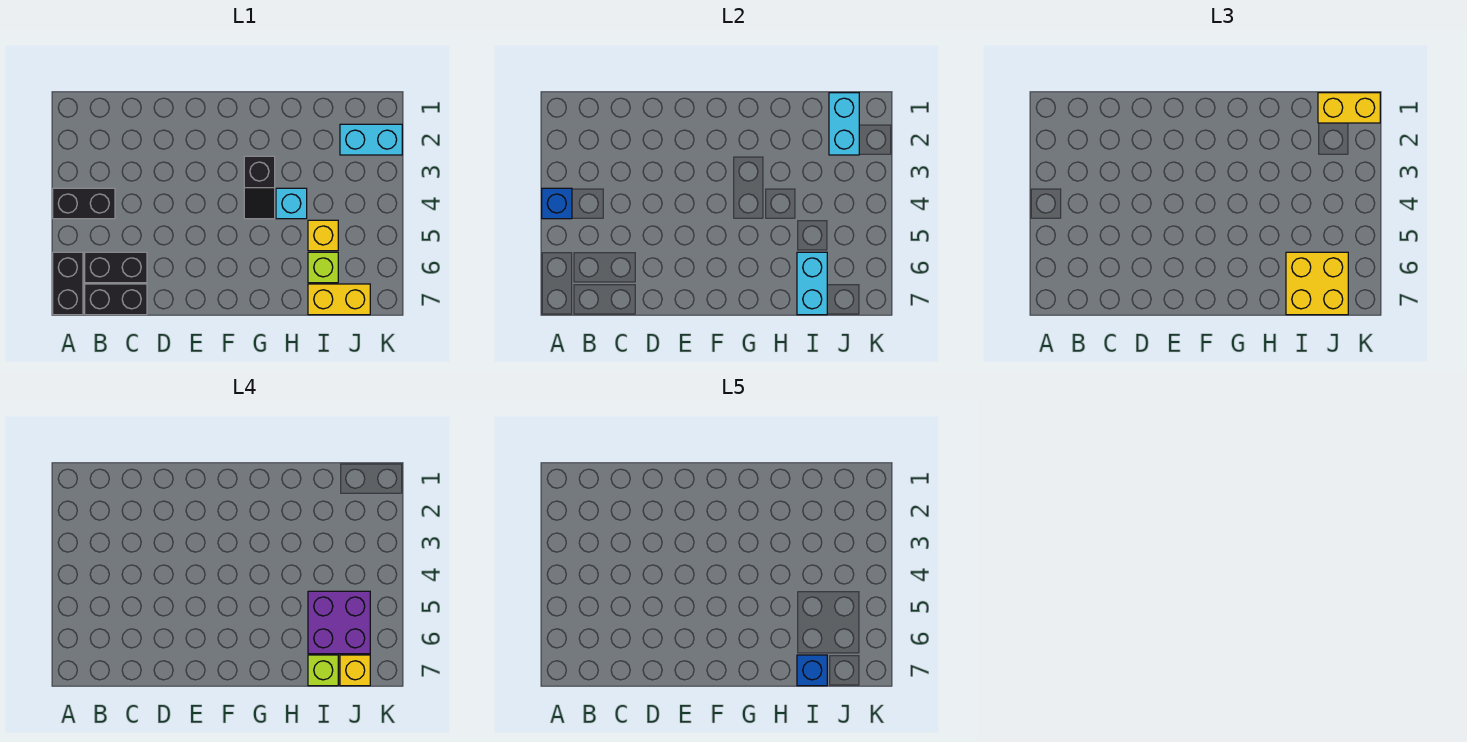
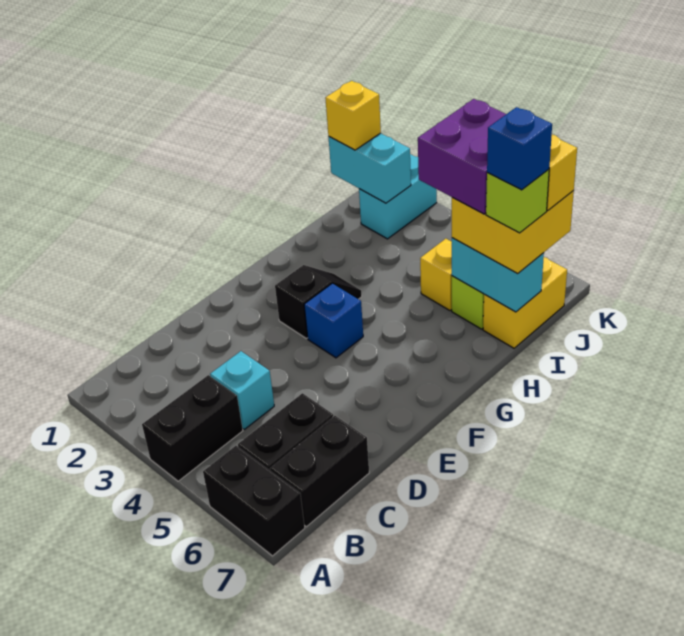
blue brick A4 level 2 -> blue brick F4 level 1
black slope G3:G4 level 1 top 3 -> black slope F3:G3 level 1 top F
cyan brick H4 level 1 -> cyan brick C4 level 1
yellow brick J1:K1 level 3 -> yellow brick J1 level 3

